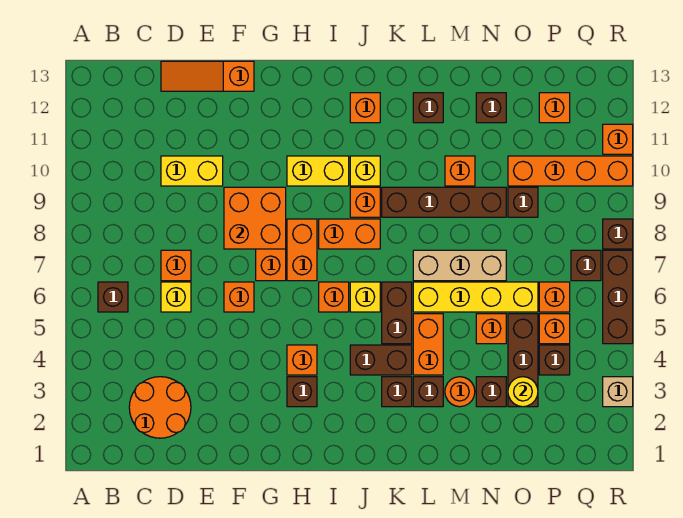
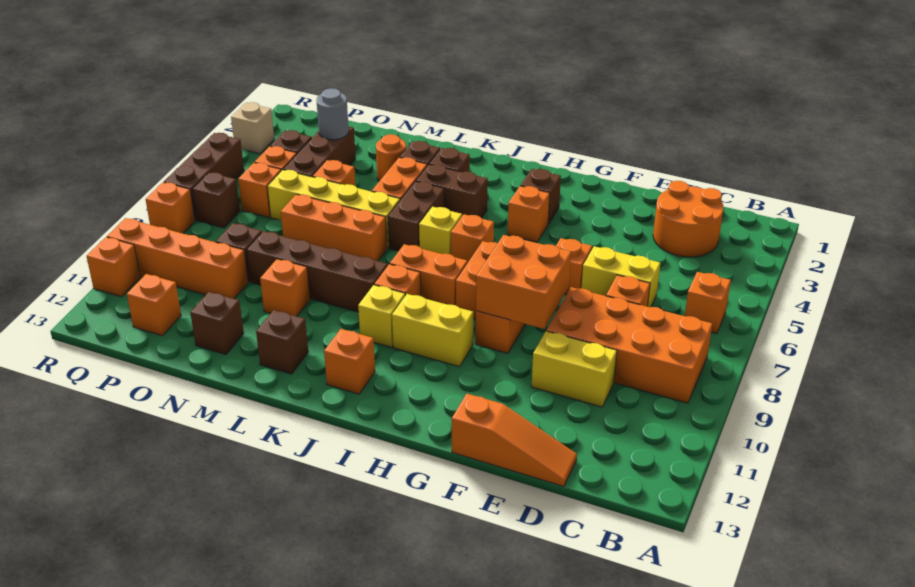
brown brick B6 level 1 -> orange brick B6 level 1
none -> orange brick B8:E9 level 1
yellow brick D6 level 1 -> yellow brick D6:E6 level 1
tan brick L7:N7 level 1 -> orange brick L7:N7 level 1
brown brick N3 level 1 -> none
yellow round brick O3 level 2 -> grey round brick O3 level 2
brown brick R8 level 1 -> orange brick R8 level 1

